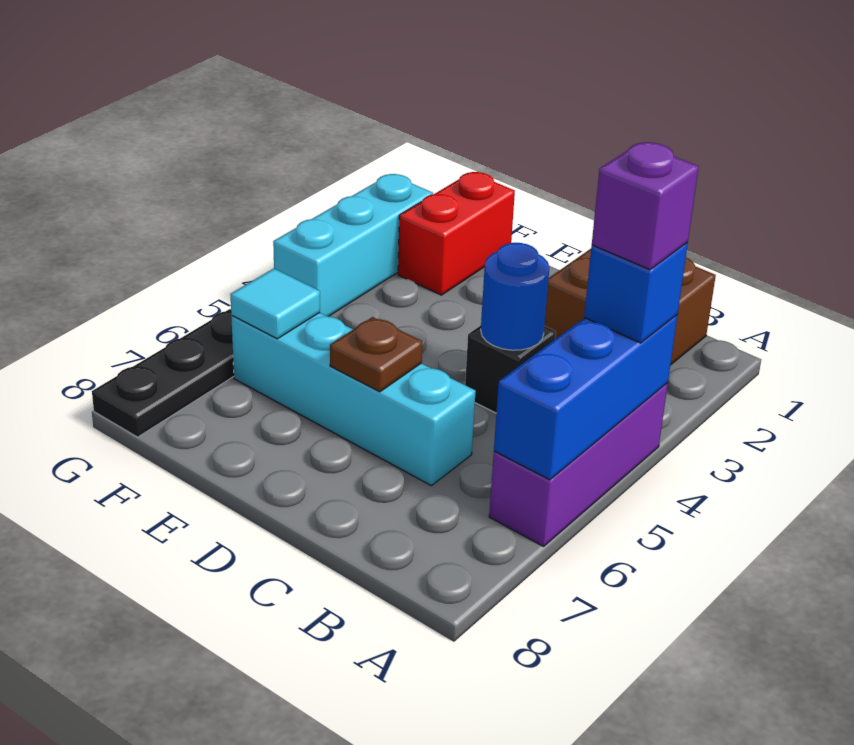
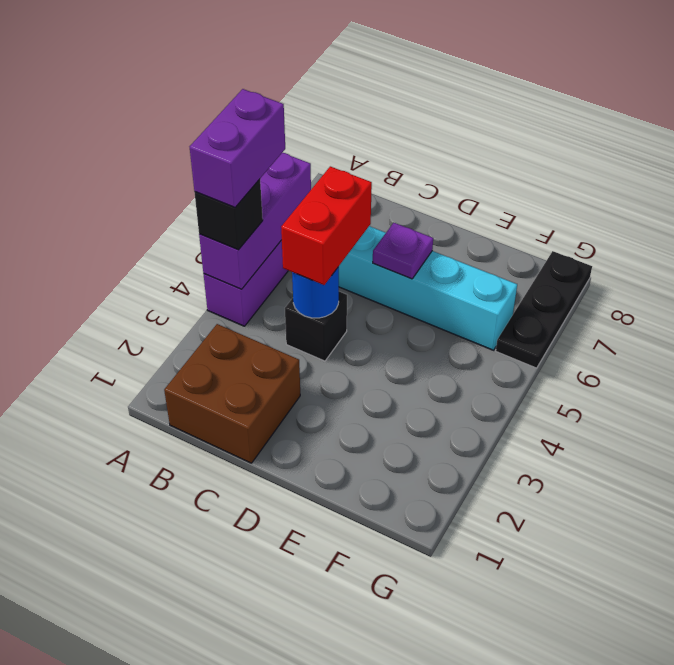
blue brick A4:A6 level 2 -> purple brick A4:A6 level 2
blue brick A4 level 3 -> black brick A4 level 3
purple brick A4 level 4 -> purple brick A4:A5 level 4
brown plate D6 level 2 -> purple plate D6 level 2
red brick F1:F2 level 1 -> red brick C4:C5 level 3
cyan tile F6 level 2 -> none
cyan brick G2:G4 level 1 -> none

